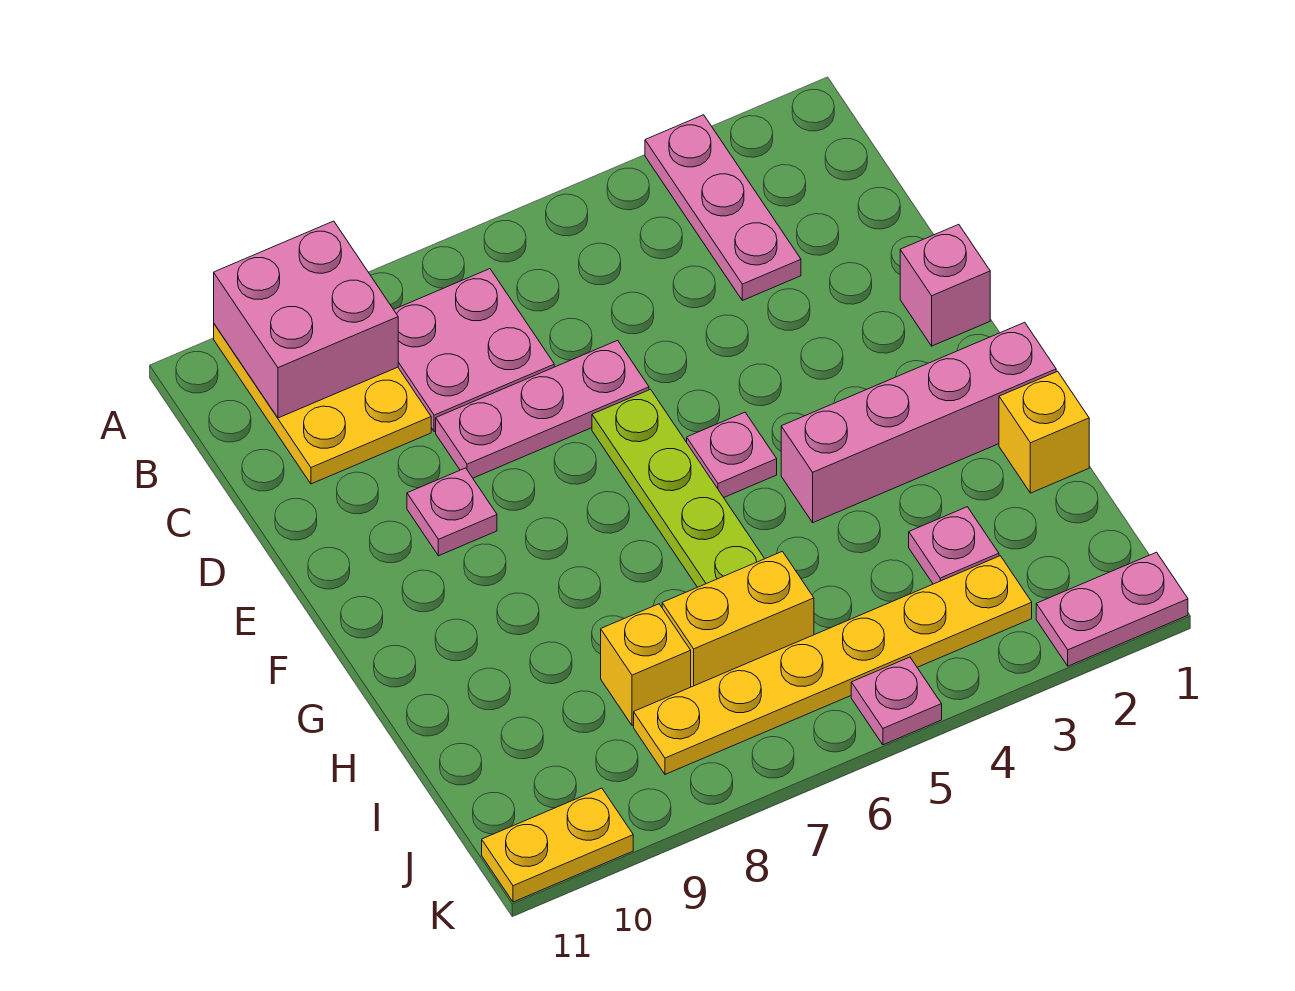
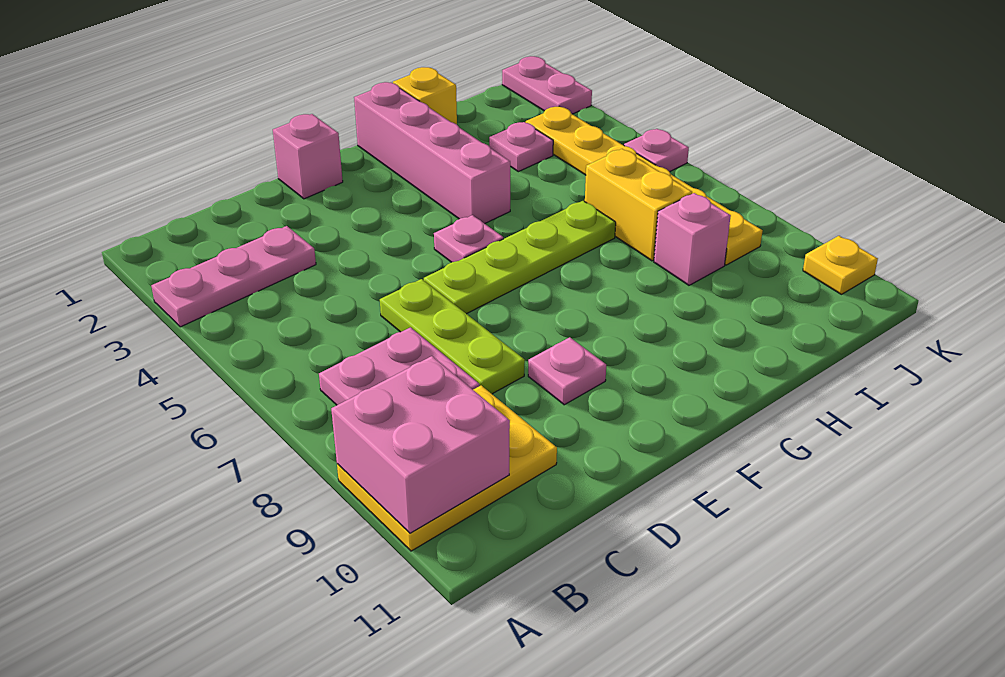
pink plate D6:D8 level 1 -> lime plate D6:D8 level 1
yellow brick I8 level 1 -> pink brick I8 level 1
yellow plate K10:K11 level 1 -> yellow plate K10 level 1

